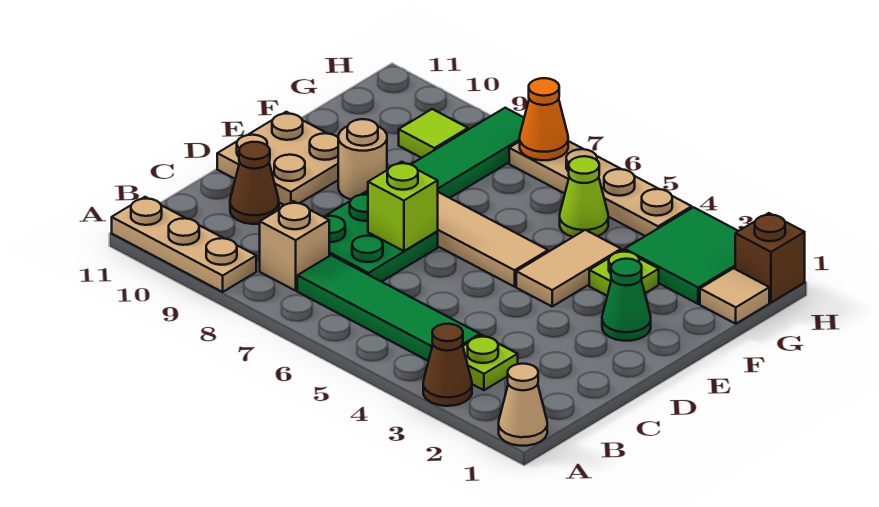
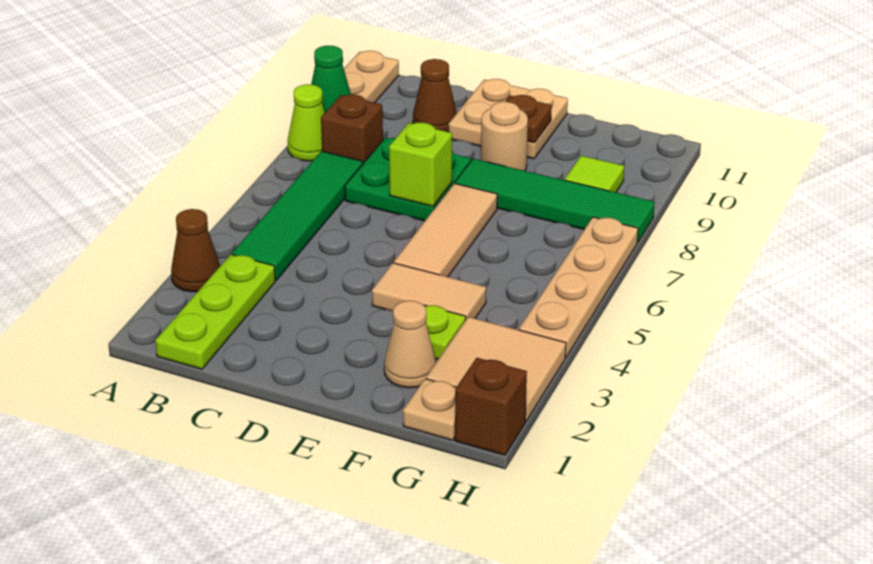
tan cone A1 level 1 -> tan cone F2 level 1
lime plate B3 level 1 -> lime plate B1:B3 level 1
tan brick B8 level 1 -> brown brick B8 level 1
green cone E2 level 1 -> green cone A9 level 2
none -> brown plate E10 level 2
tan tile G1 level 1 -> tan plate G1 level 1
green tile G2:H3 level 1 -> tan tile G2:H3 level 1
lime cone G5 level 1 -> lime cone A8 level 1
orange cone H7 level 2 -> none

